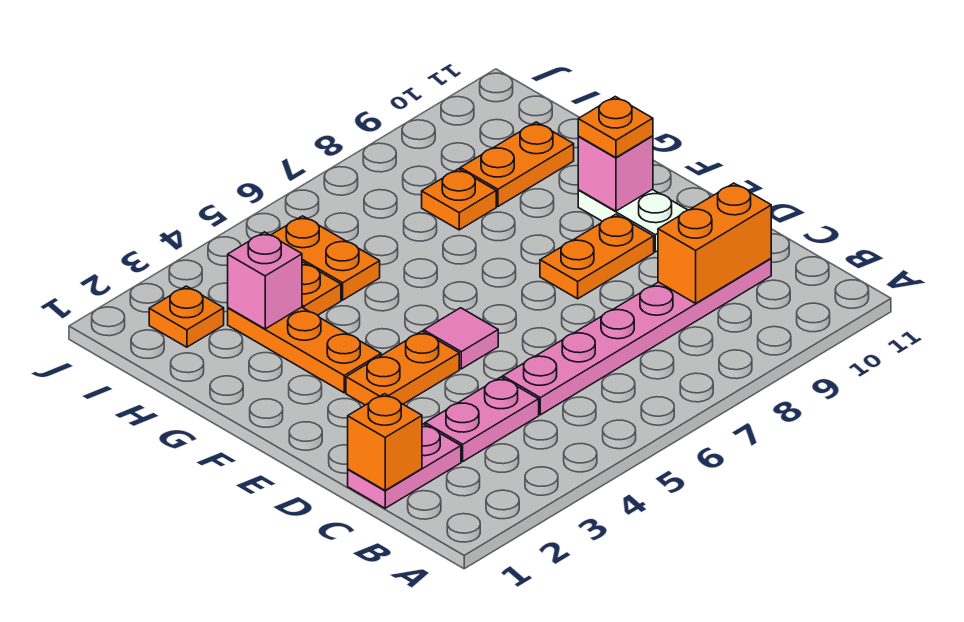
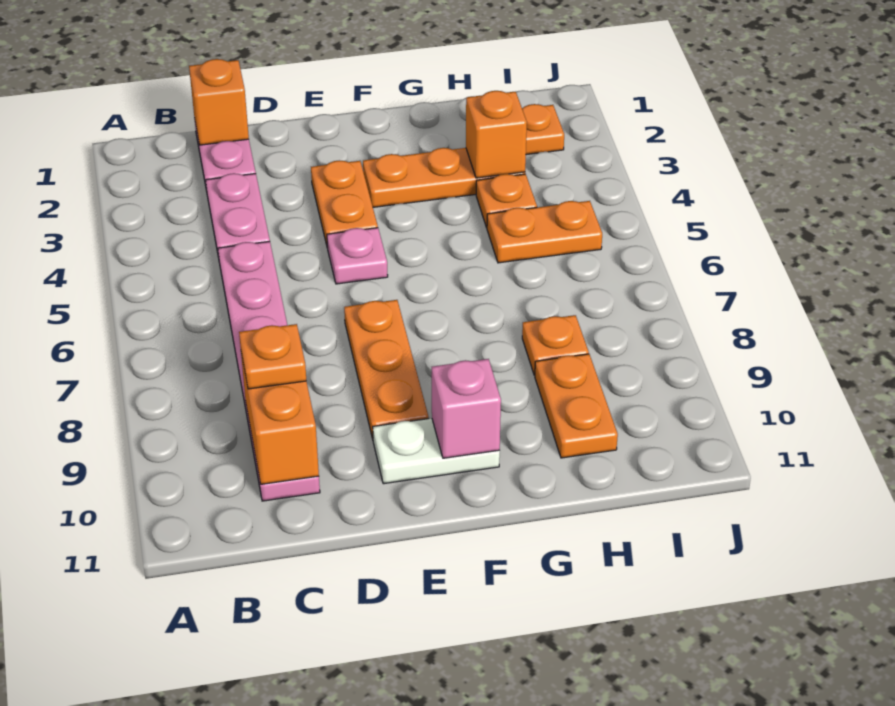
pink tile E5 level 1 -> pink plate E5 level 1
orange plate E8:E9 level 1 -> orange plate E7:E9 level 1
orange plate F10 level 3 -> orange plate C9 level 3
pink brick H3 level 2 -> orange brick H3 level 2

